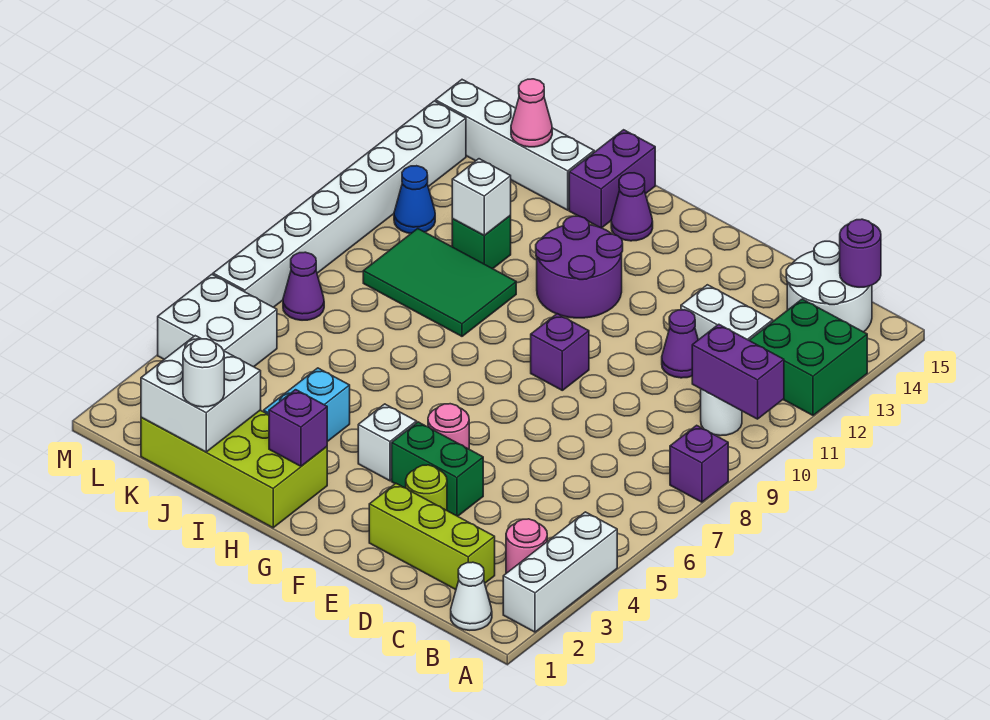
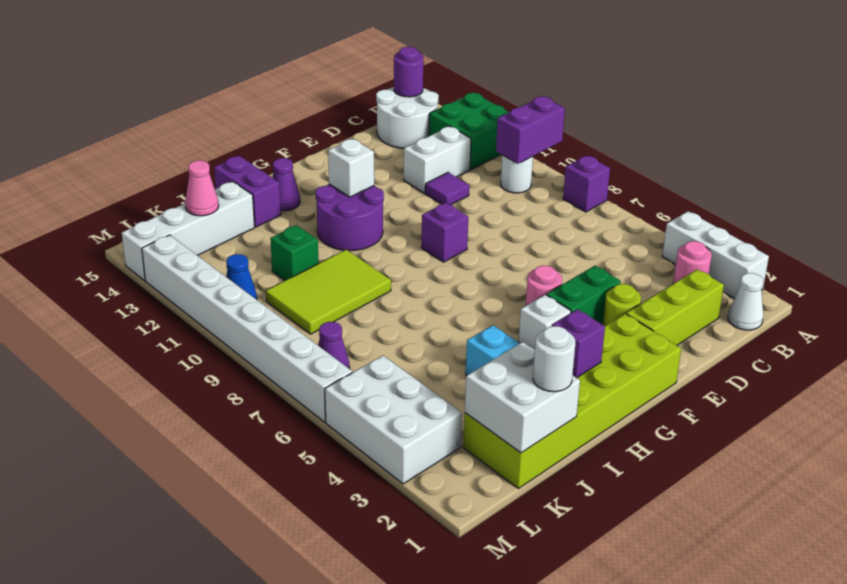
purple cone D11 level 1 -> purple tile D11 level 1
lime brick H1:K2 level 1 -> lime brick F1:K2 level 1
green tile I9:K10 level 1 -> lime tile I9:K10 level 1
white brick J11 level 2 -> white brick G12 level 2
white brick L4:M5 level 1 -> white brick L3:M5 level 1

